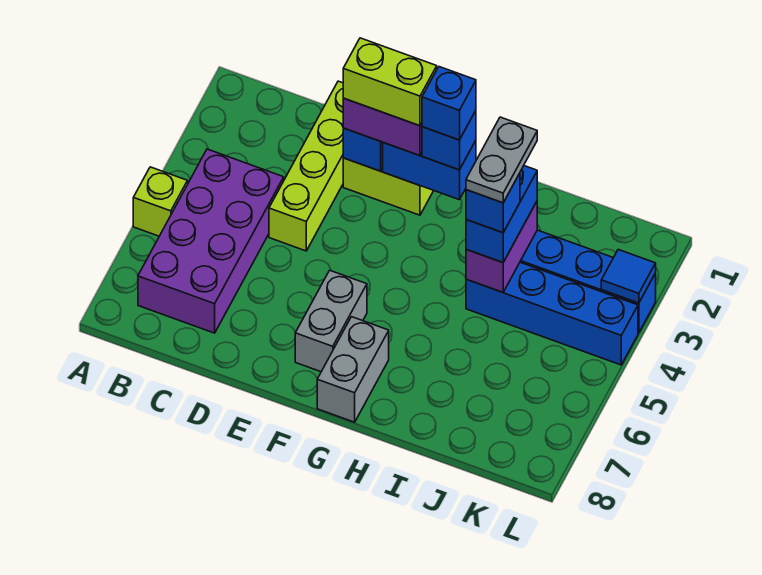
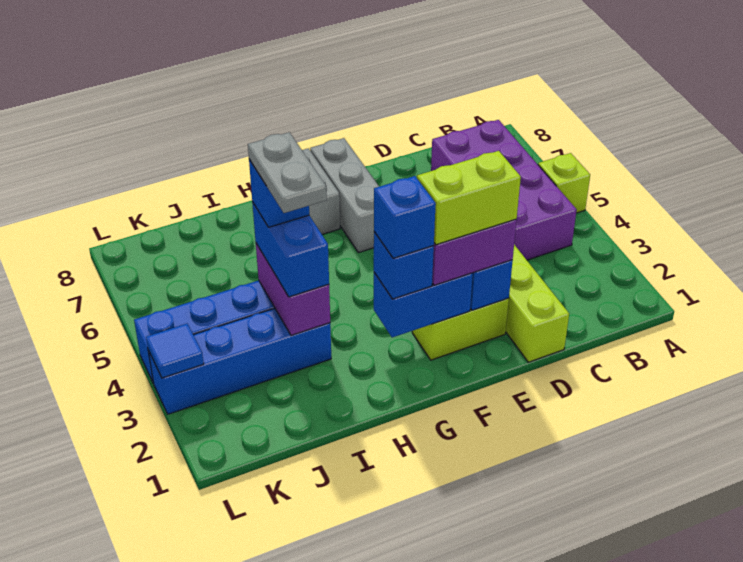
grey brick F6:F7 level 1 -> grey brick F6:F8 level 1

